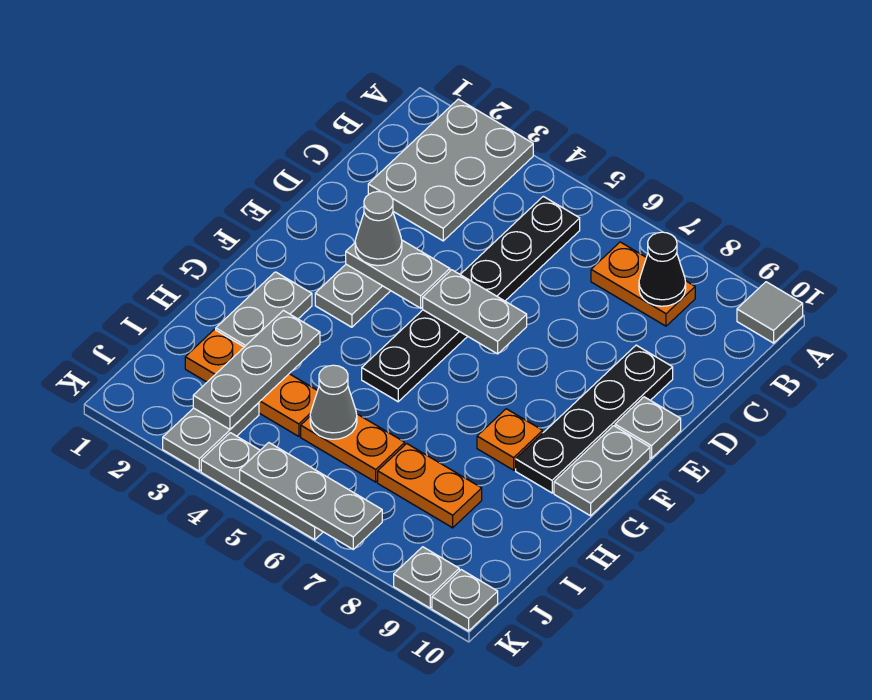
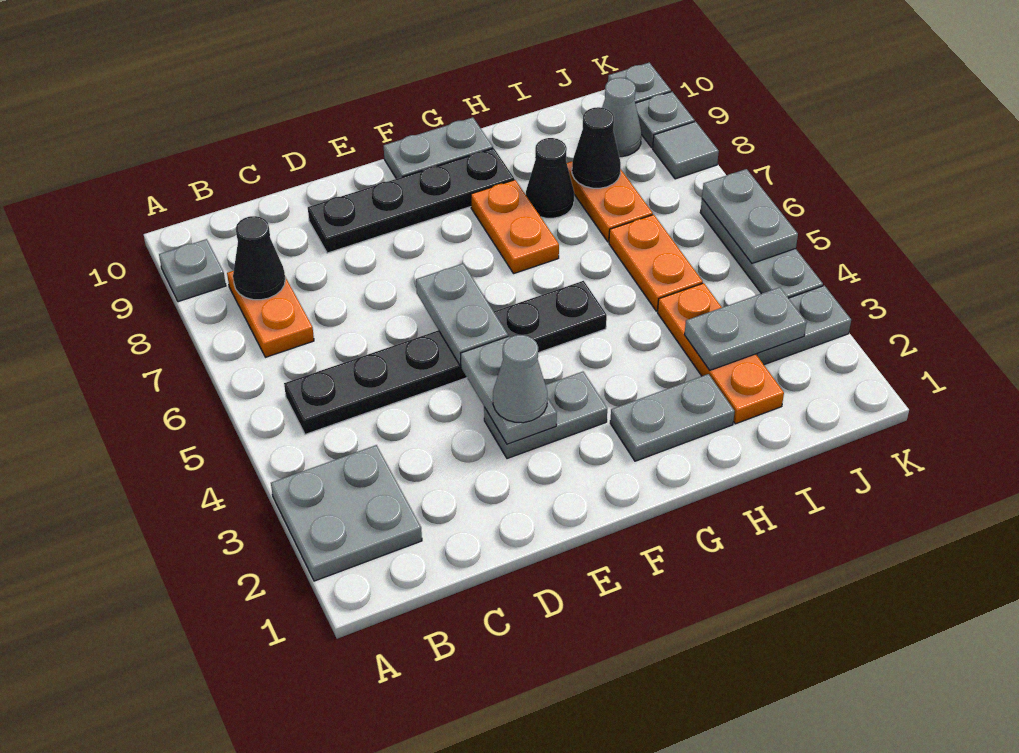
grey plate A2:C3 level 1 -> grey plate A2:B3 level 1
grey tile A10 level 1 -> grey tile K8 level 1
grey plate E10 level 1 -> grey plate A9 level 1
orange plate G8 level 1 -> orange plate G7:G8 level 1
grey plate H3:J3 level 2 -> grey plate I3:J3 level 2
none -> black cone H8 level 1
grey cone I5 level 2 -> grey cone J9 level 1
none -> black cone I8 level 2
grey plate K5:K7 level 2 -> grey plate K5:K6 level 2

